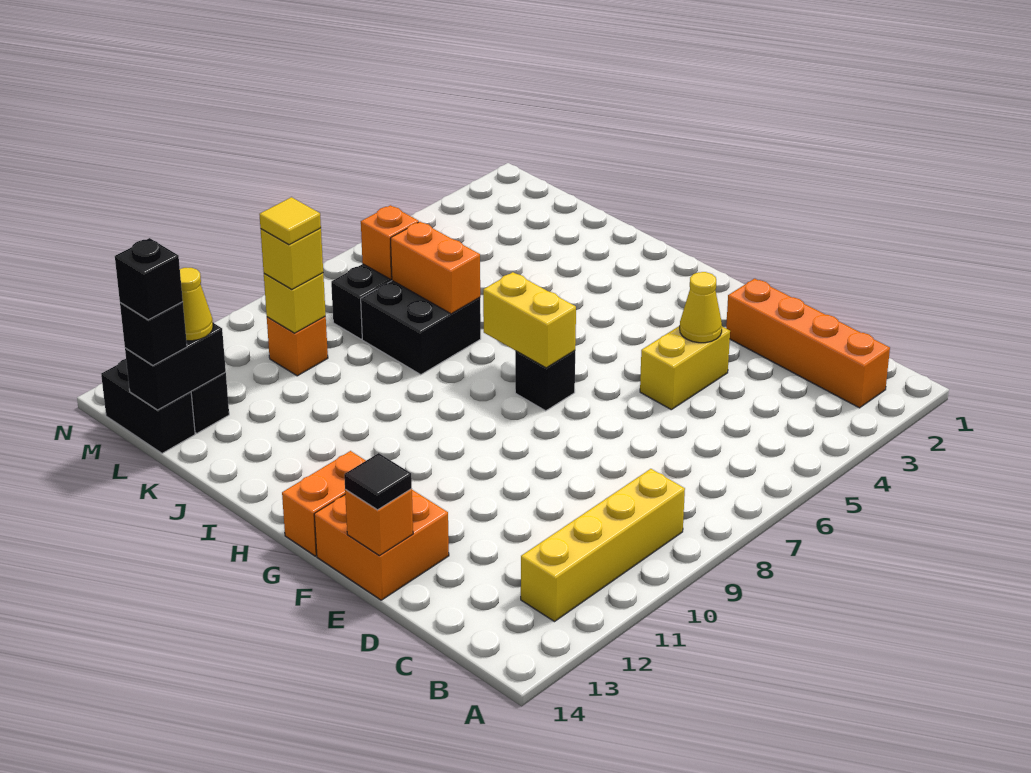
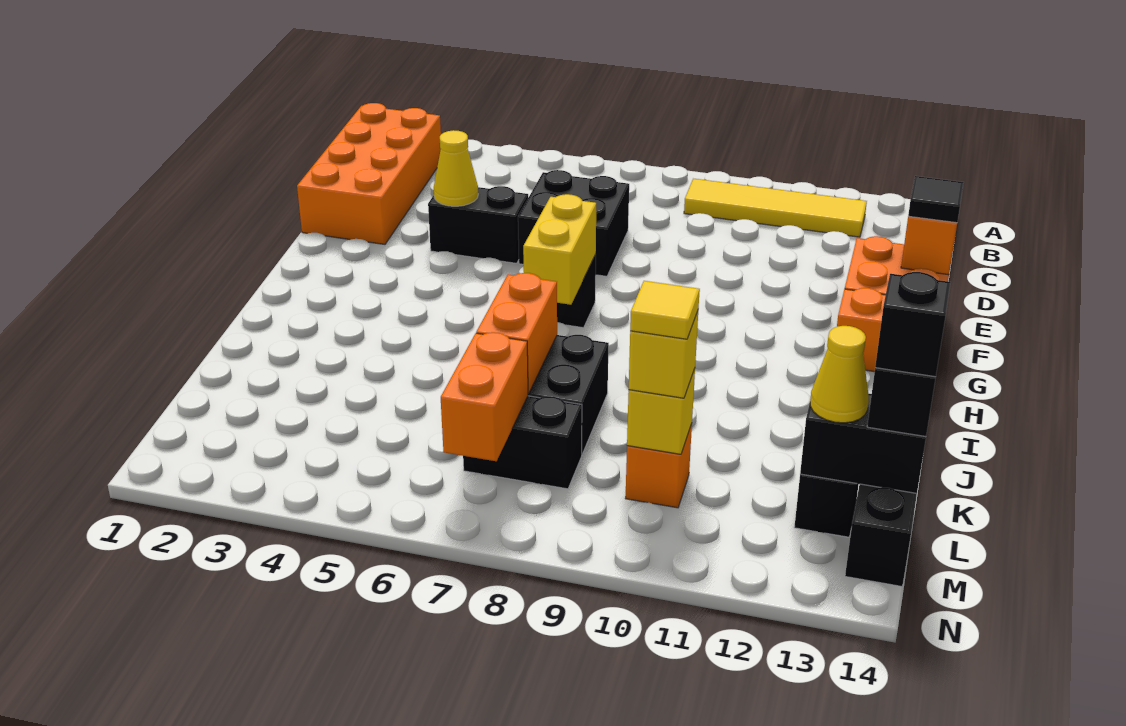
orange brick B2:E2 level 1 -> orange brick B1:E2 level 1
yellow brick B9:B12 level 1 -> yellow tile B9:B12 level 1
none -> black brick D6:E7 level 1
yellow brick E4:E5 level 1 -> black brick E4:E5 level 1
orange brick L7 level 2 -> orange brick L7:M7 level 2

